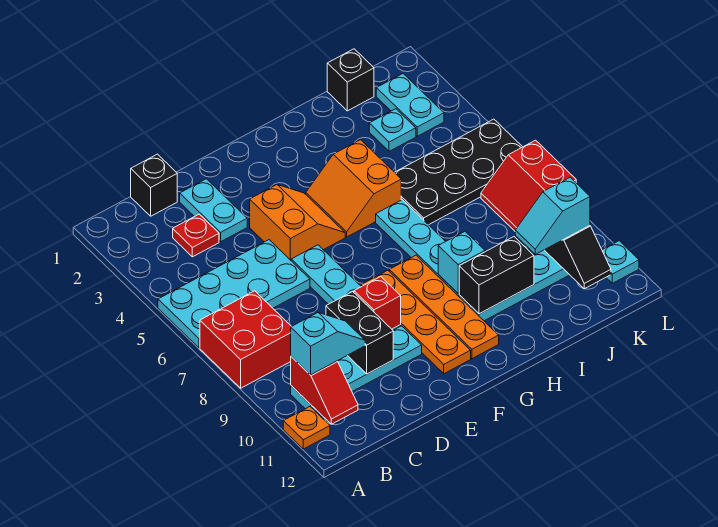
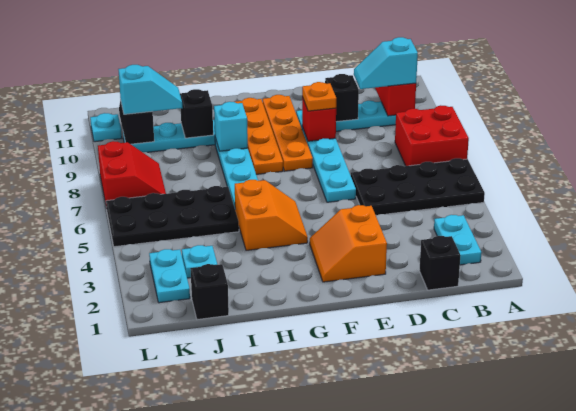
cyan plate A5:D6 level 1 -> black plate A5:D6 level 1
orange plate A11 level 1 -> orange plate E9 level 3
red plate C3 level 1 -> none
cyan plate D2:D3 level 1 -> cyan plate B2:B3 level 1
black brick D9:D10 level 2 -> black brick D10 level 2
orange slope E4:F5 level 1 top E -> orange slope E2:F3 level 1 top E
black brick H10:I10 level 2 -> black brick I10 level 2

